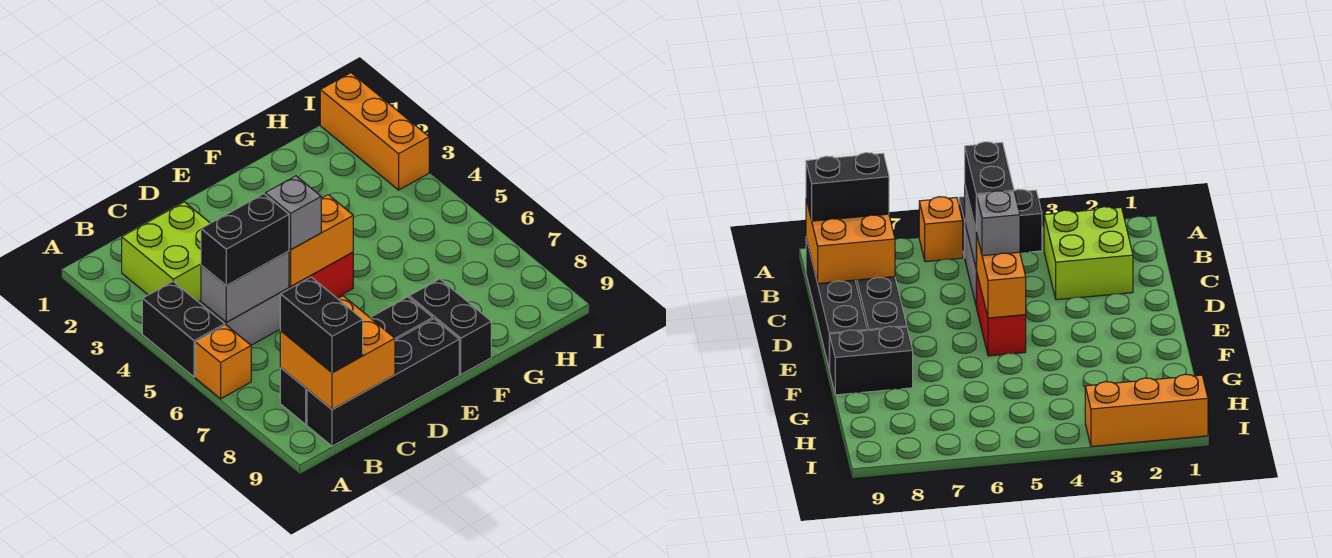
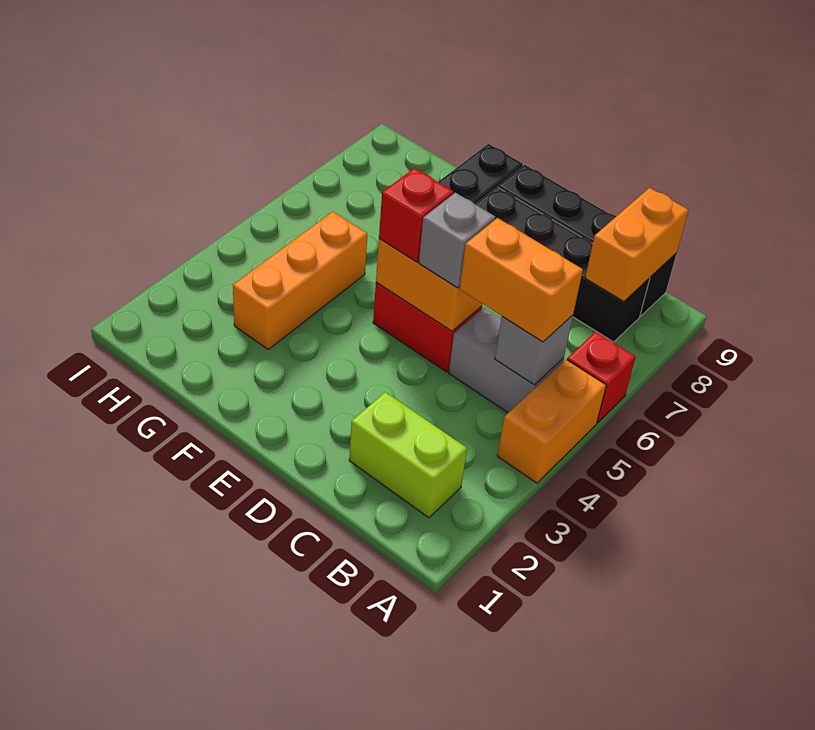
black brick A4:A5 level 1 -> orange brick A4:A5 level 1
orange brick A6 level 1 -> red brick A6 level 1
lime brick B2:C3 level 1 -> lime brick B2:C2 level 1
grey brick B5:C5 level 2 -> grey brick B5 level 2
black brick B5:C5 level 3 -> orange brick B5:C5 level 3
orange brick B8:C9 level 2 -> orange brick B8:B9 level 2
black brick B8:B9 level 3 -> none
none -> red brick E5 level 3
orange brick I1:I3 level 1 -> orange brick G3:G5 level 1

